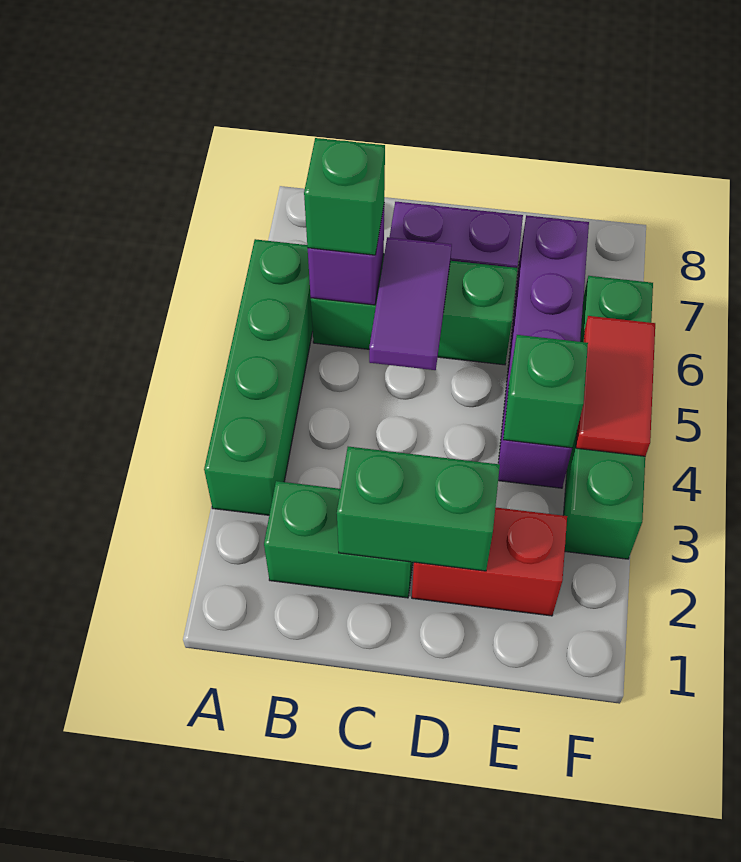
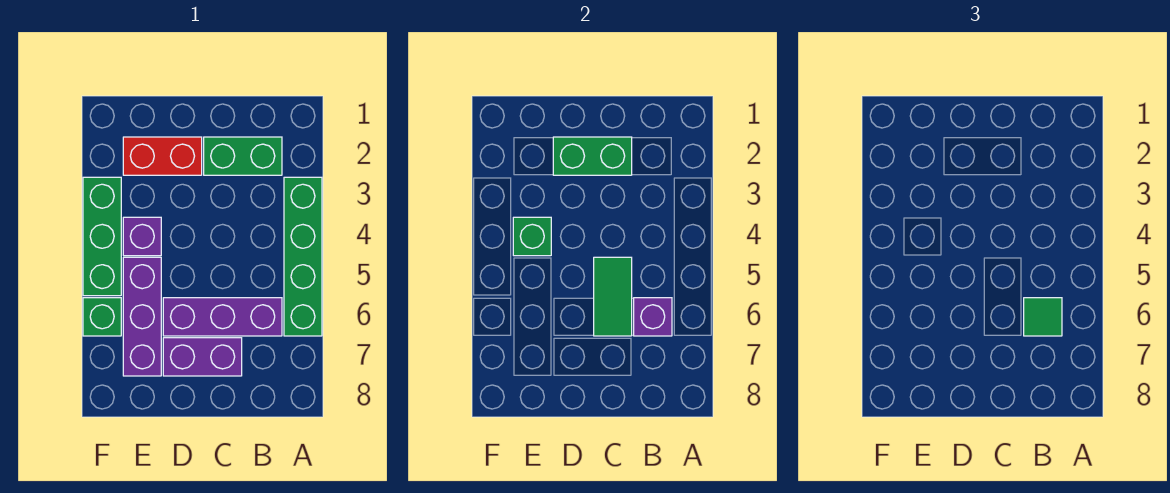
green brick B6:D6 level 1 -> purple brick B6:D6 level 1
green brick B6 level 3 -> green tile B6 level 3
purple tile C5:C6 level 2 -> green tile C5:C6 level 2
red tile F4:F5 level 2 -> none

